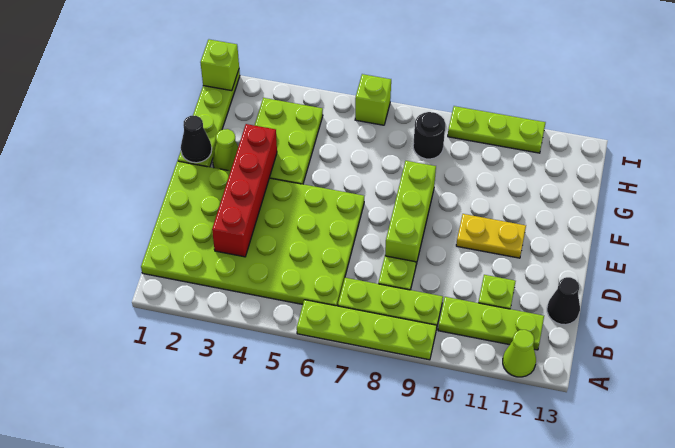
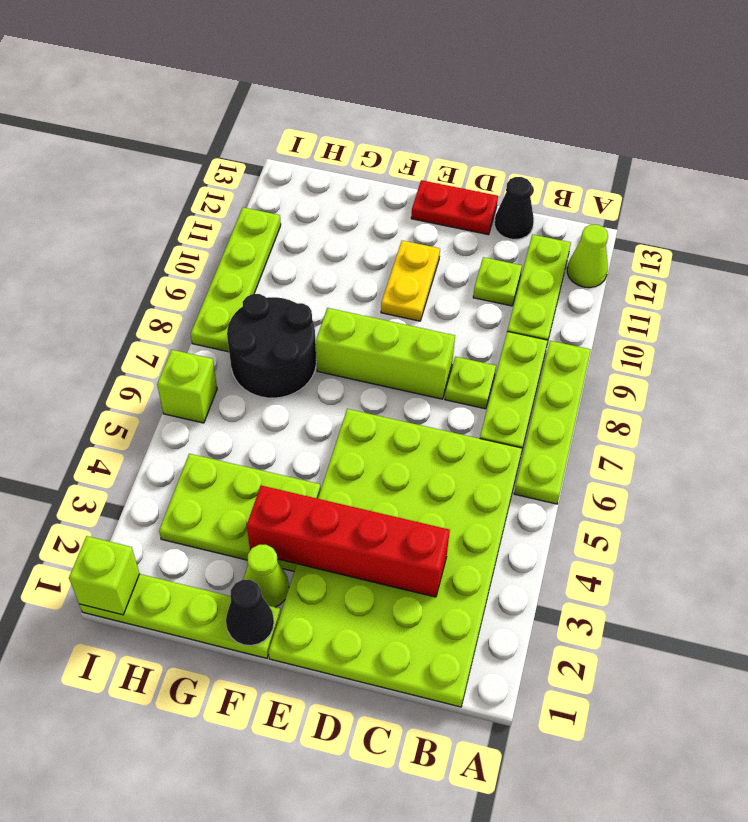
none -> red plate D13:E13 level 1
black round brick H8 level 1 -> black round brick G7:H8 level 1
lime plate I9:I11 level 1 -> lime plate I8:I11 level 1

